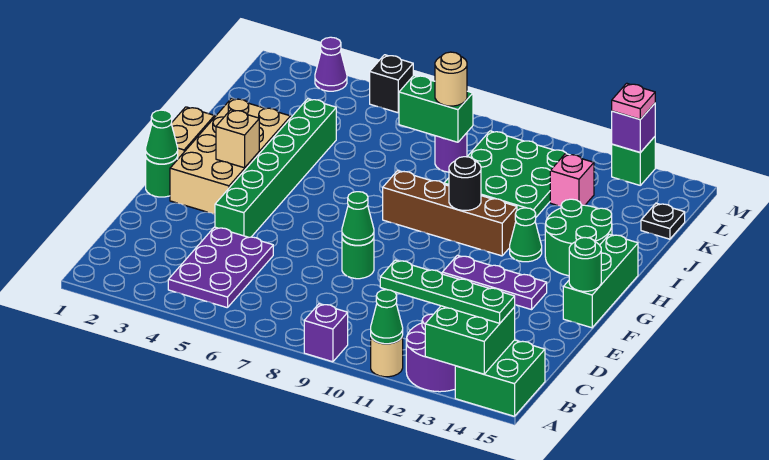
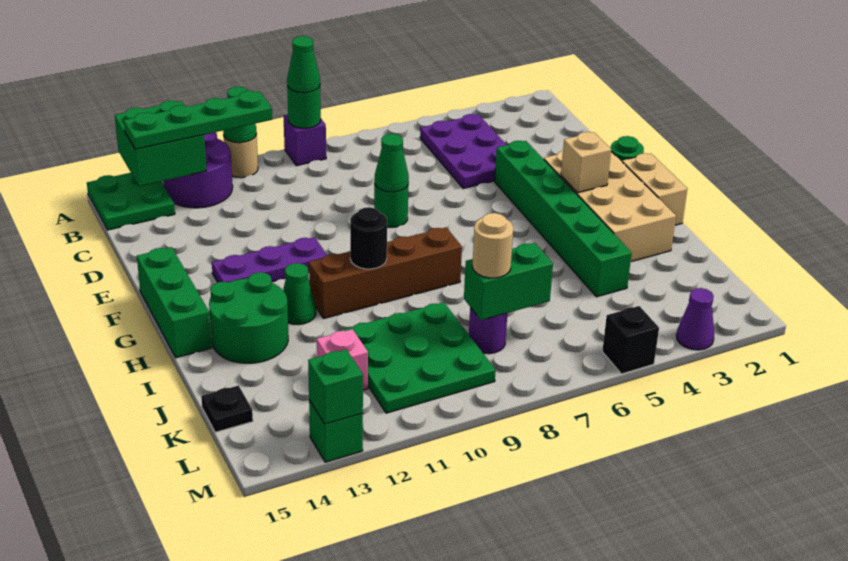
green brick A14:B15 level 1 -> green plate A14:B15 level 1
green cone F1 level 2 -> green cone A9 level 3
green round brick F15 level 2 -> green round brick A9 level 2
purple brick M13 level 2 -> green brick M13 level 2
pink plate M13 level 3 -> none

